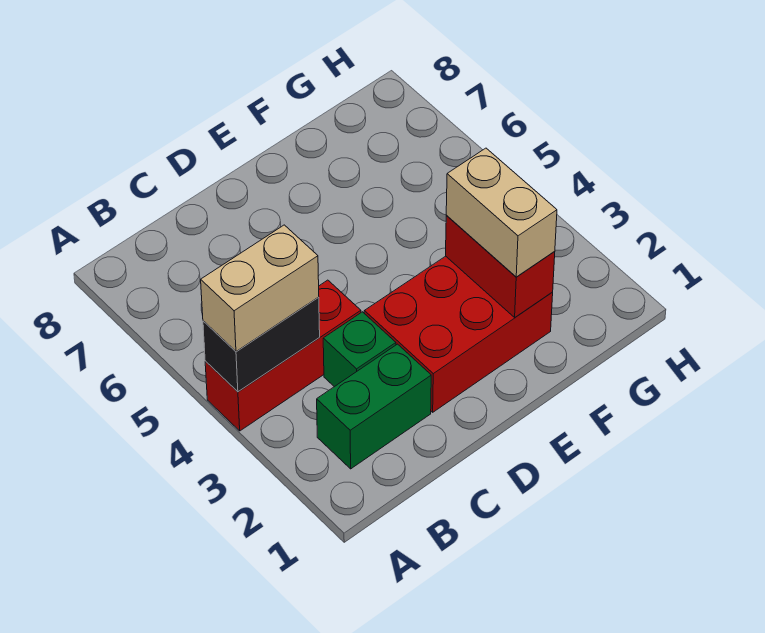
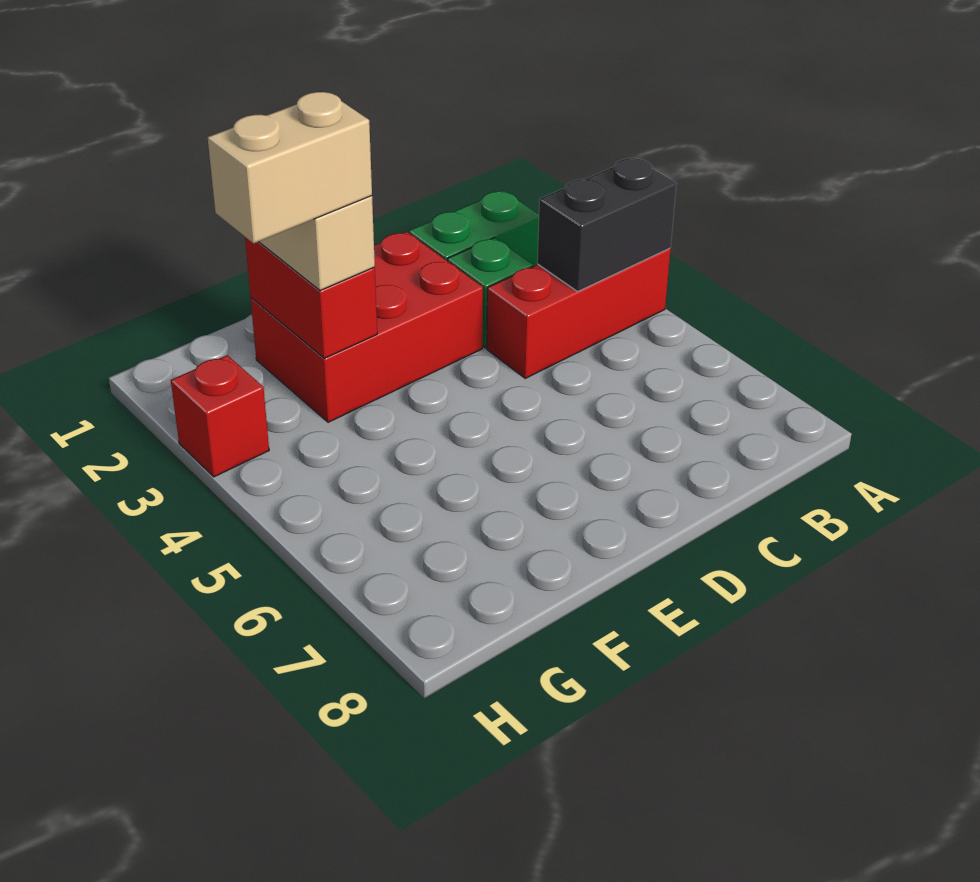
tan brick A4:B4 level 3 -> tan brick F3:G3 level 4
none -> red brick H3 level 1

